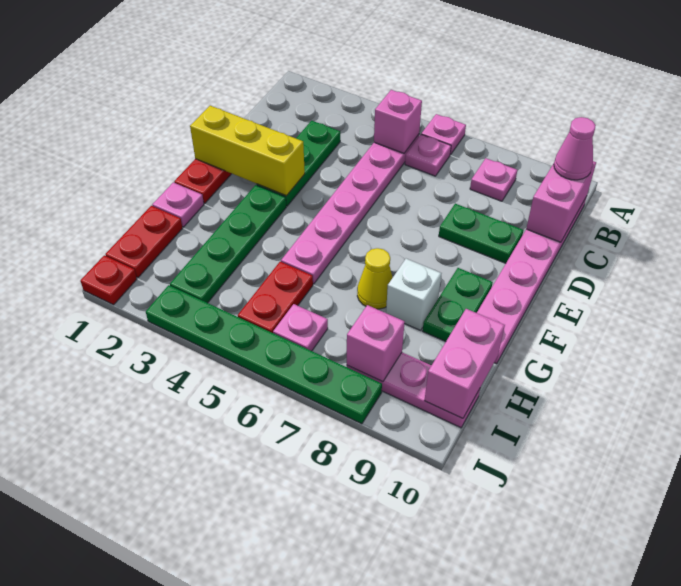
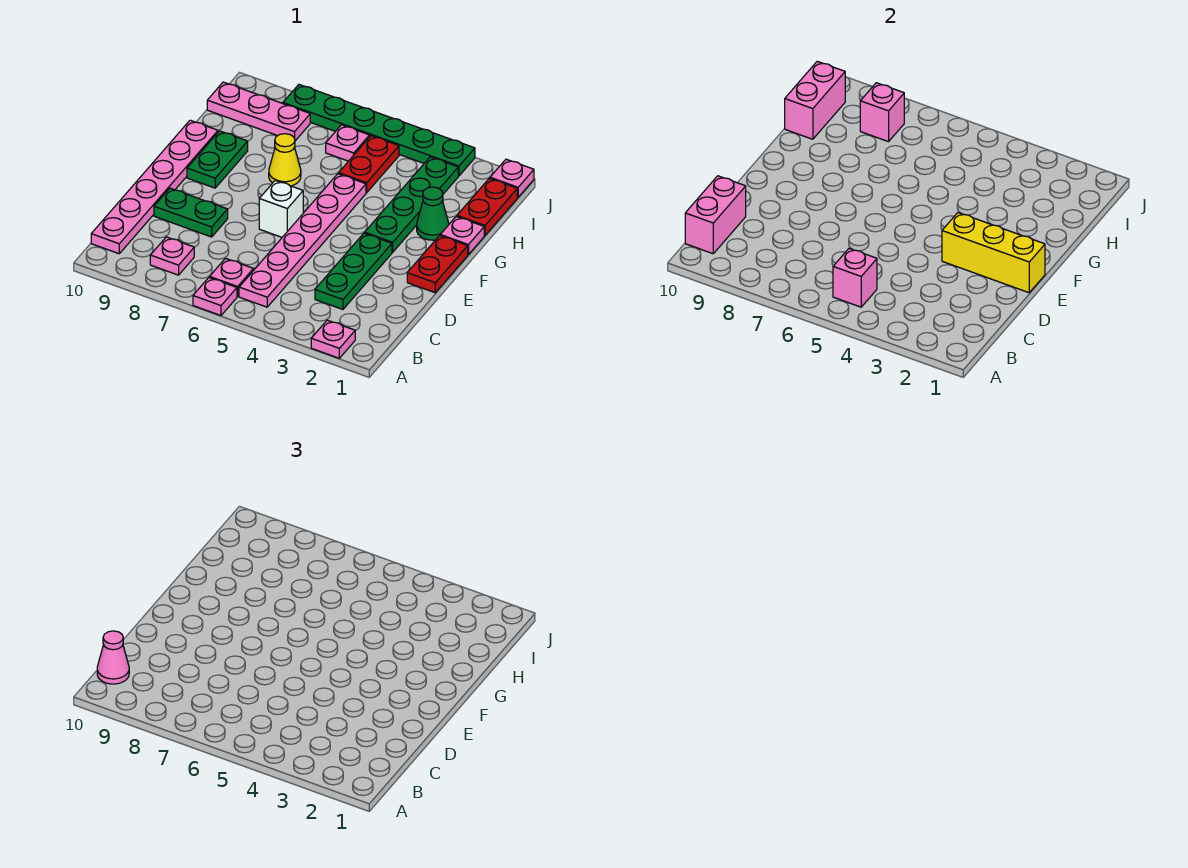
none -> pink plate A2 level 1
none -> green cone G2 level 1
white brick G8 level 1 -> white brick E6 level 1
red plate J1 level 1 -> pink plate J1 level 1

